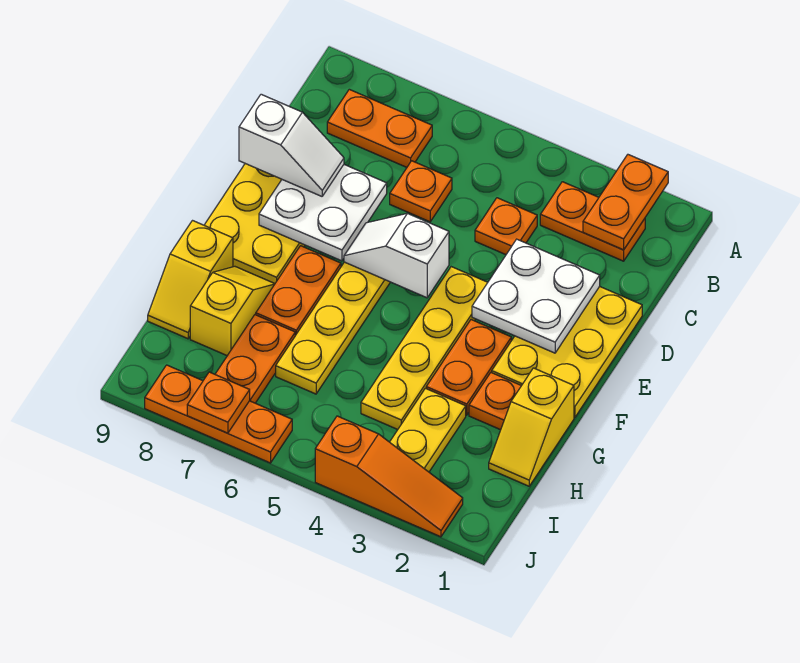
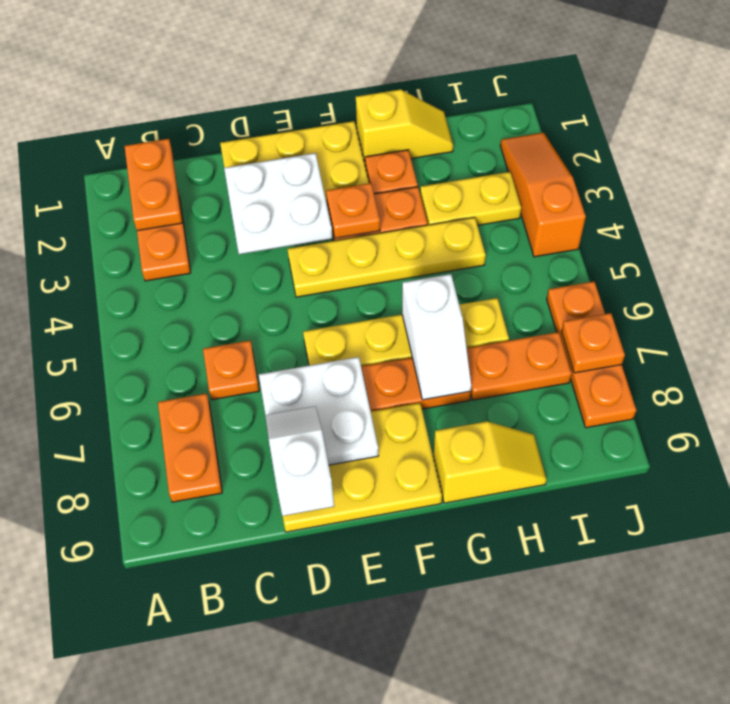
orange plate A2:B2 level 2 -> orange plate B1:B2 level 2
orange plate C4 level 1 -> orange plate F3 level 2
white slope E5:E6 level 2 top 5 -> white slope G6:G7 level 2 top 6
yellow slope G8:H8 level 1 top H -> none

